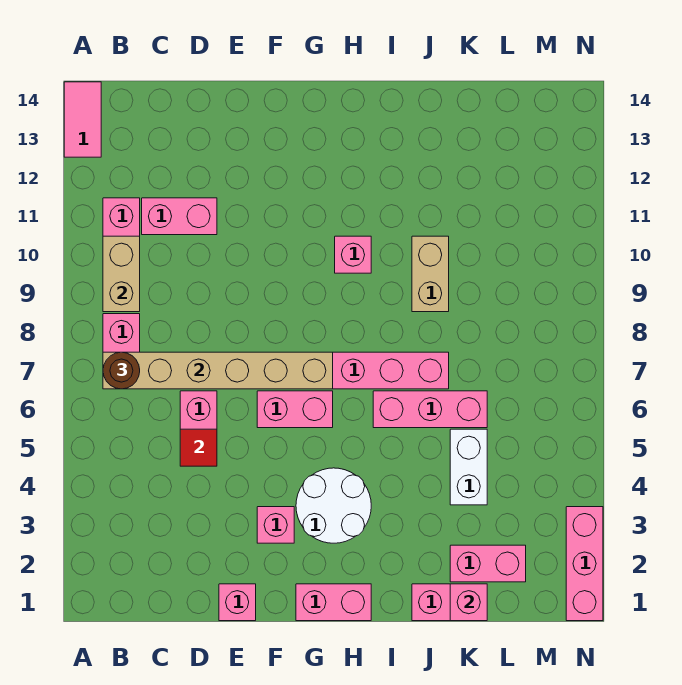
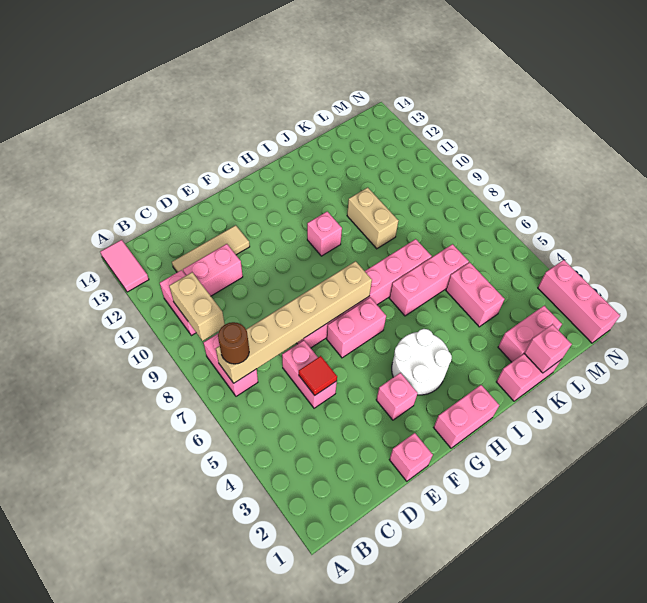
none -> tan tile C12:E12 level 1
white brick K4:K5 level 1 -> pink brick K4:K5 level 1

